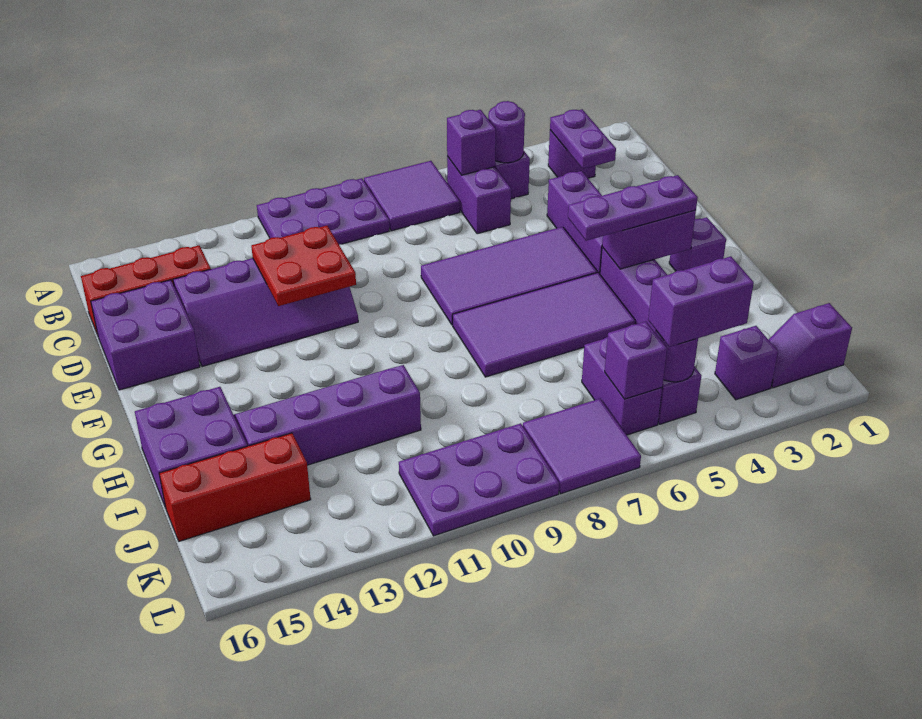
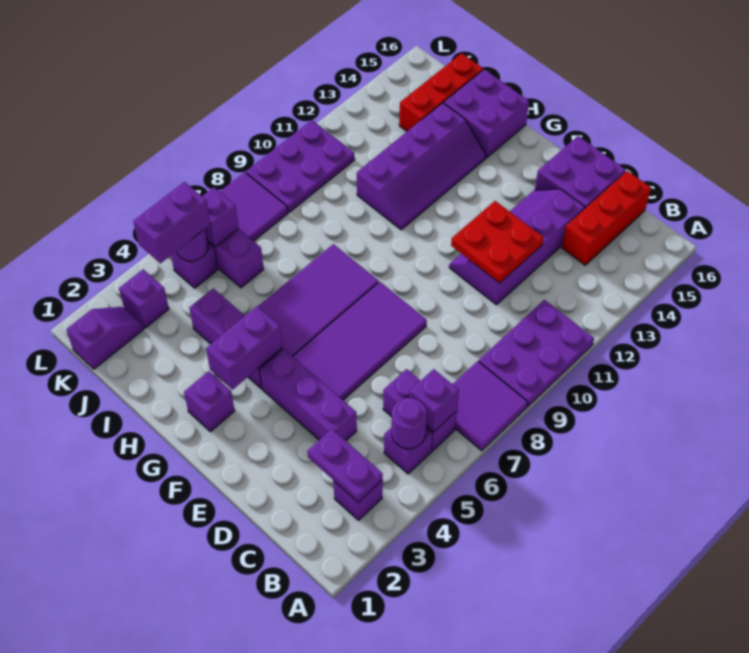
purple plate G3:G5 level 3 -> none

